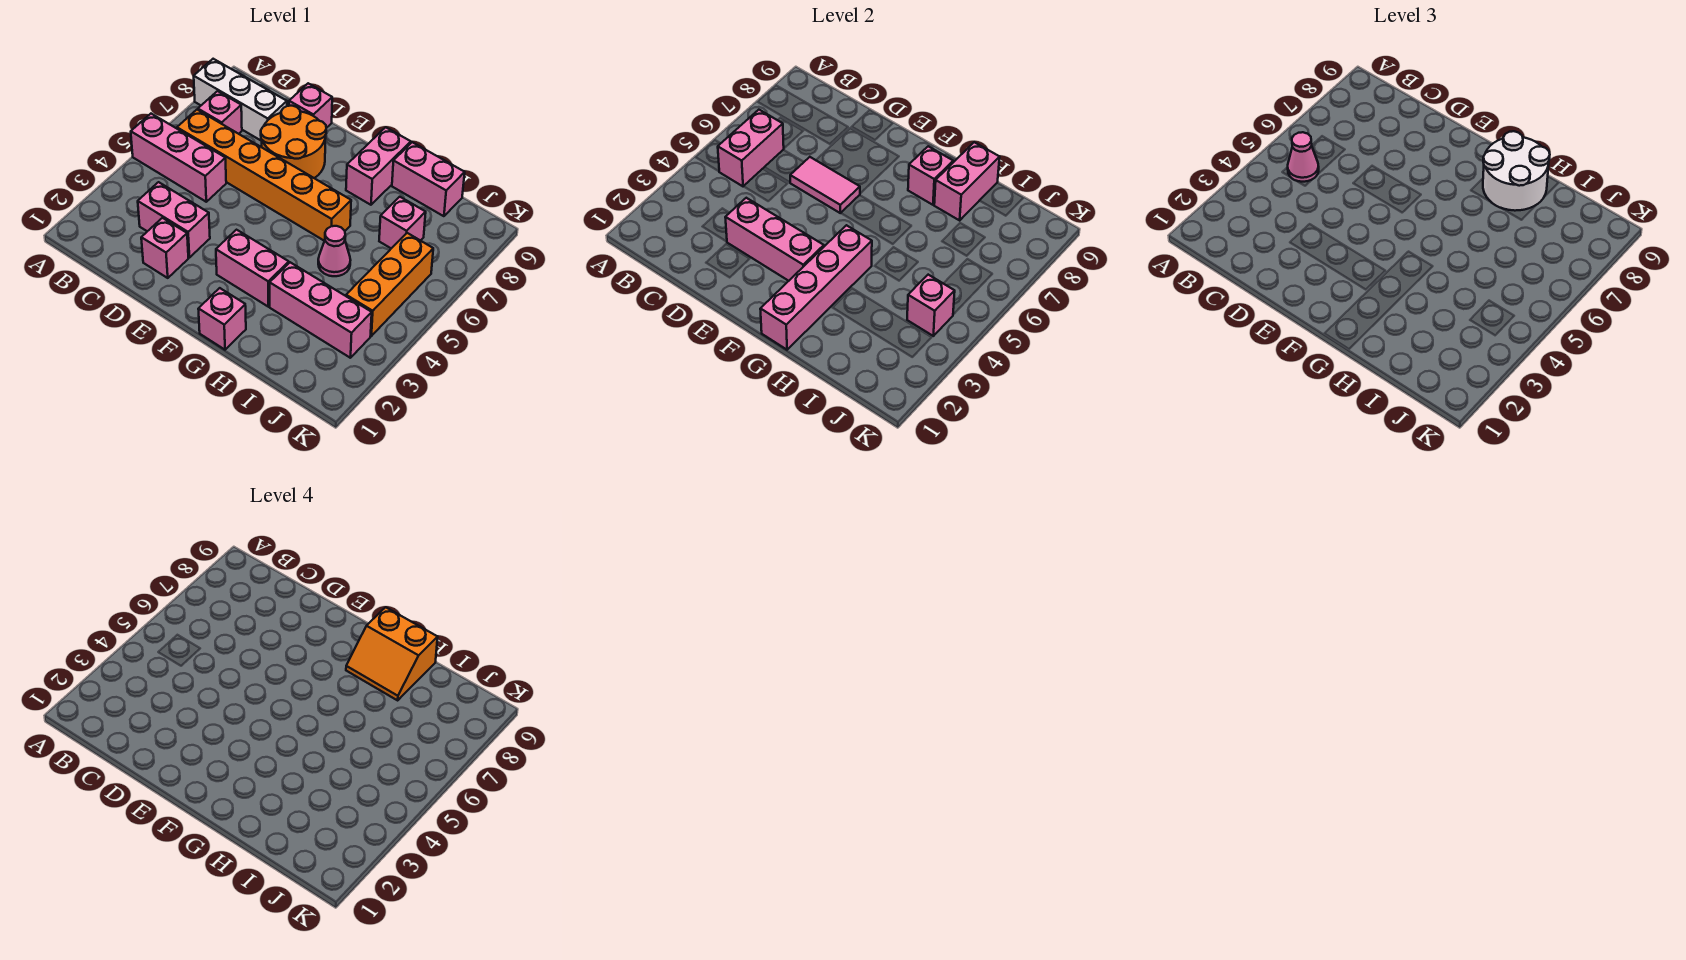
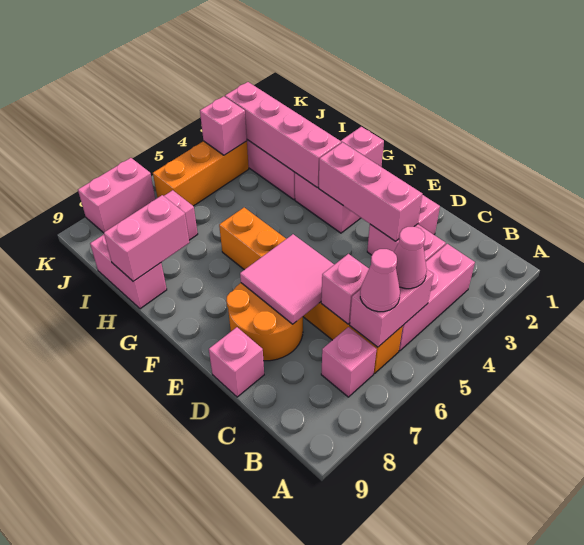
pink brick A5:C5 level 1 -> pink brick B3:B5 level 1
white brick A8:C8 level 1 -> none
pink tile D6:E6 level 2 -> pink tile D6:E7 level 2
pink brick G1:G4 level 2 -> pink brick G3:J3 level 2
pink brick G8:G9 level 1 -> pink brick K7:K8 level 1
pink brick G8 level 2 -> pink brick C6 level 2
white round brick G8:H9 level 3 -> none
orange slope G8:H9 level 4 top 9 -> none
pink cone H5 level 1 -> pink cone B6 level 3

